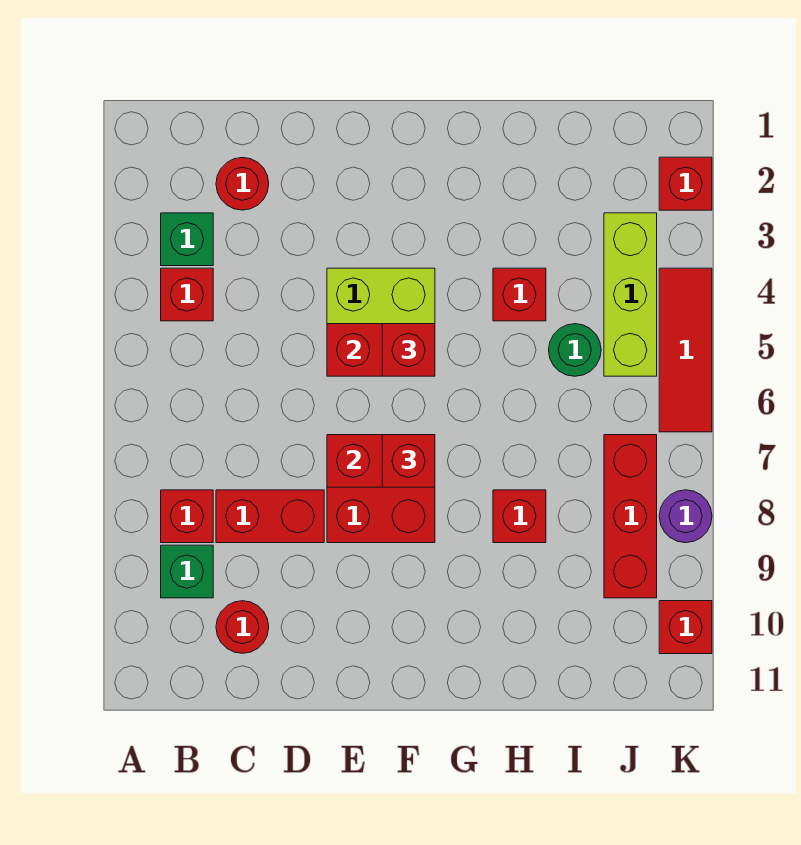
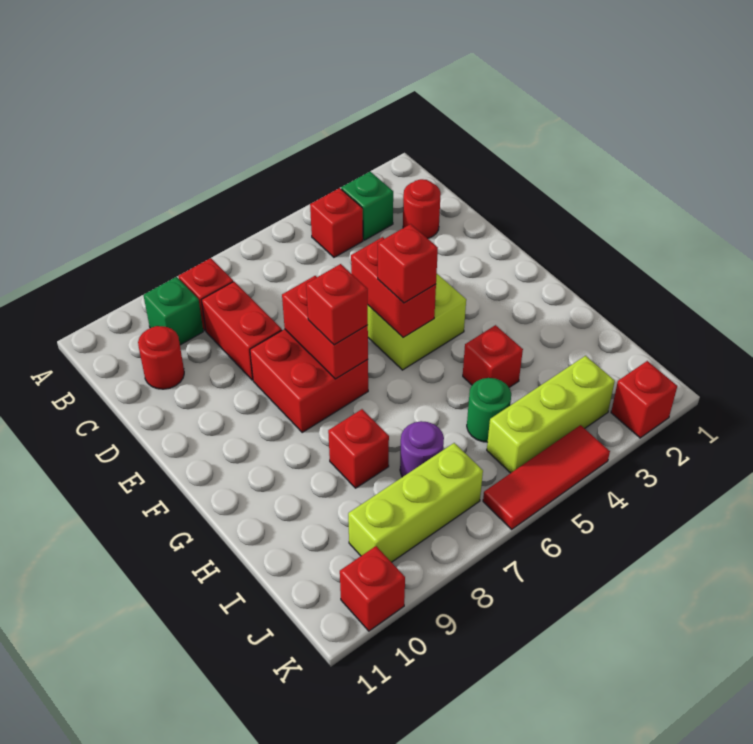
red brick J7:J9 level 1 -> lime brick J7:J9 level 1
purple round brick K8 level 1 -> purple round brick I7 level 1

